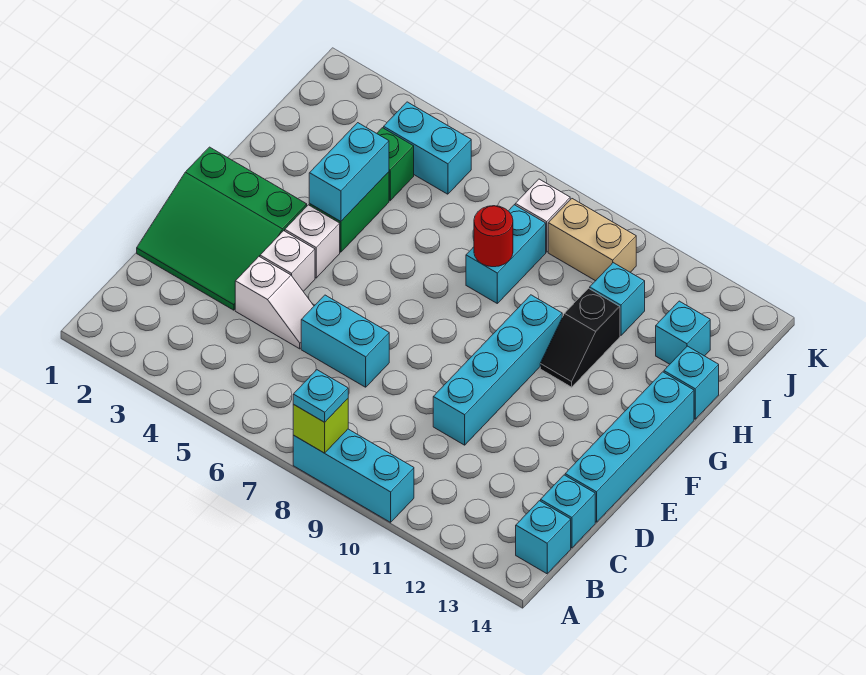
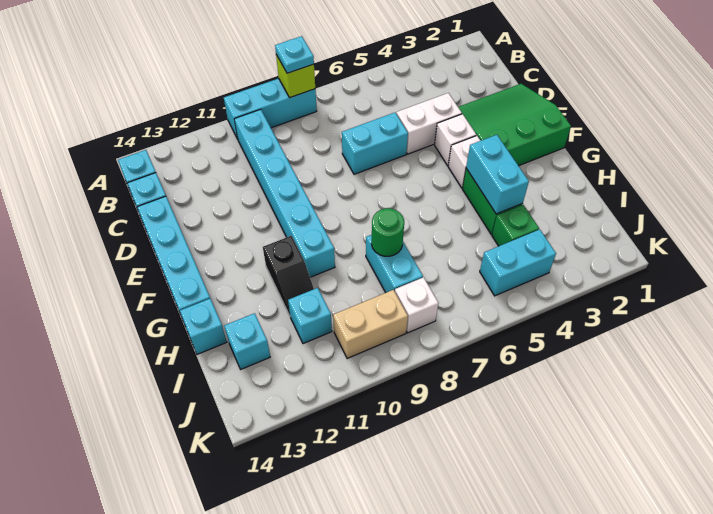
white slope D4:D5 level 1 top 4 -> white brick D4:D5 level 1
cyan brick D10:G10 level 1 -> cyan brick B10:G10 level 1
black slope G11:H11 level 1 top H -> black slope G11:H11 level 1 top G
red round brick H8 level 2 -> green round brick H8 level 2

